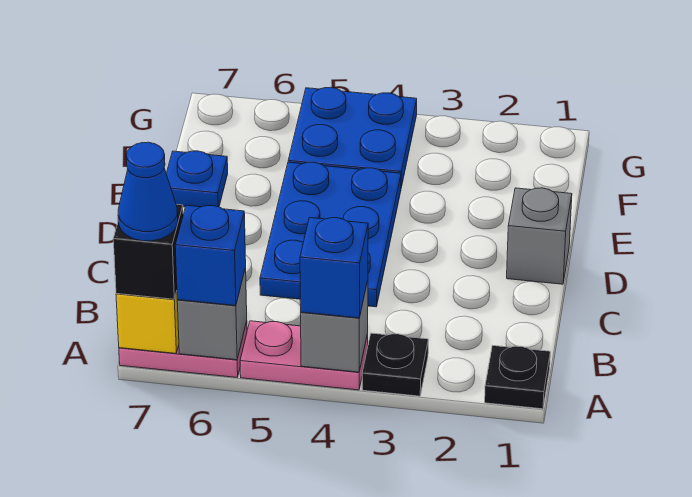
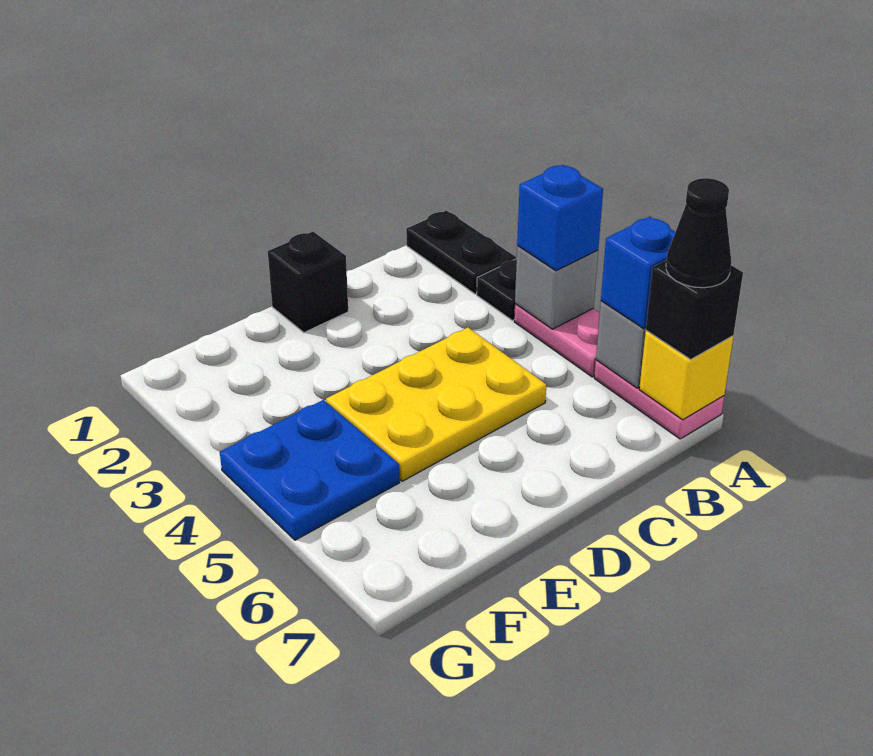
black plate A1 level 1 -> black plate A1:A2 level 1
blue cone A7 level 4 -> black cone A7 level 4
blue plate C4:E5 level 1 -> yellow plate C4:E5 level 1
grey brick D1 level 1 -> black brick D1 level 1
blue plate E7 level 1 -> none

